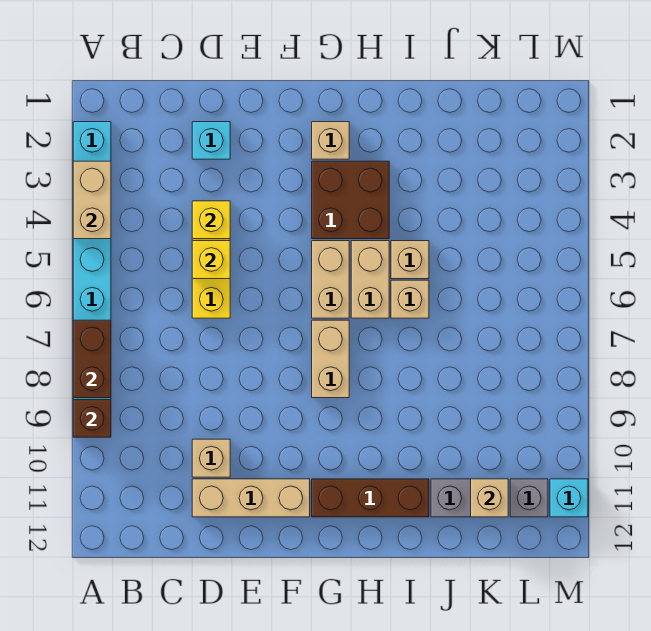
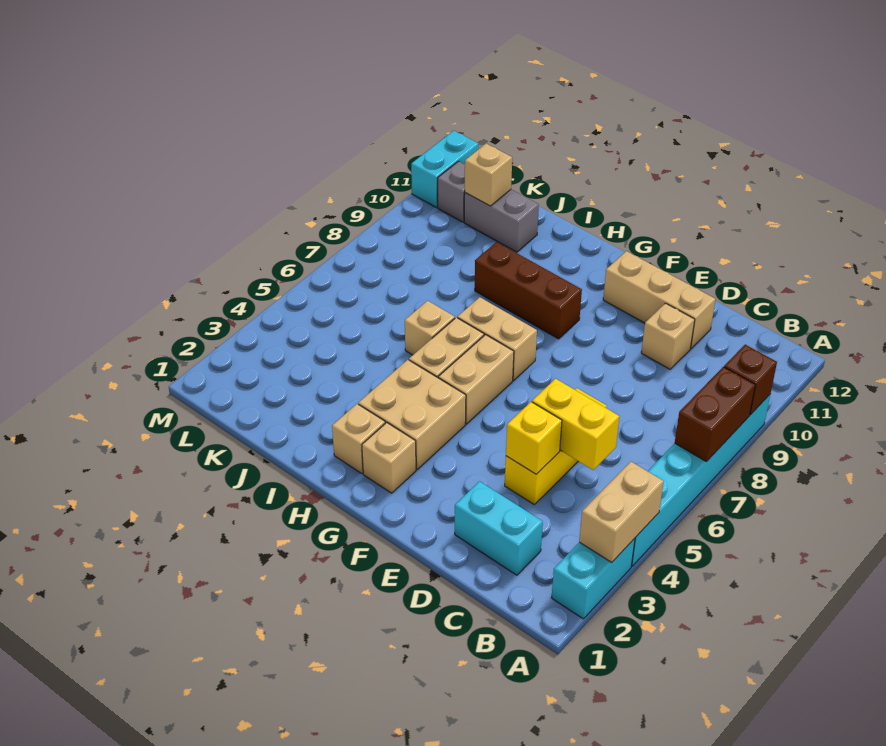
cyan brick D2 level 1 -> cyan brick C2:D2 level 1
yellow brick D5 level 2 -> yellow brick C5:D5 level 2
brown brick G3:H4 level 1 -> tan brick G3:H4 level 1
tan brick G7:G8 level 1 -> tan brick G7:H7 level 1
brown brick G11:I11 level 1 -> brown brick G9:I9 level 1
tan brick I5 level 1 -> tan brick H2 level 1
cyan brick M11 level 1 -> cyan brick M11:M12 level 1

